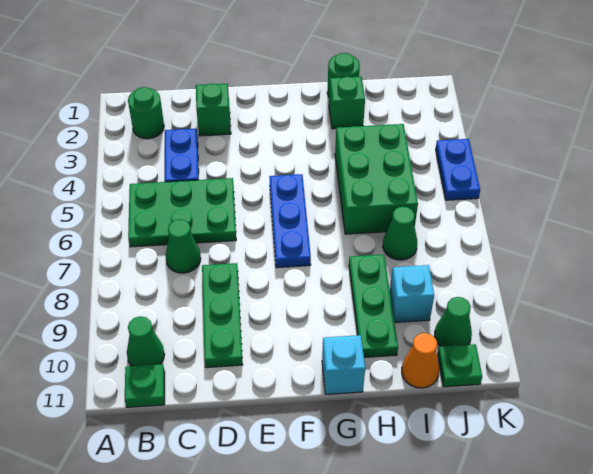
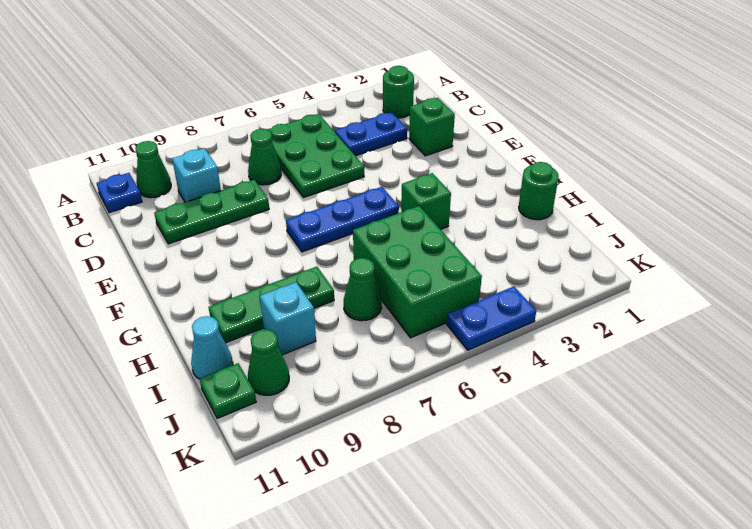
green plate B11 level 1 -> blue plate B11 level 1
cyan brick G11 level 1 -> cyan brick C9 level 1
green brick H2 level 1 -> green brick G4 level 1
green brick H4:I6 level 1 -> green brick H5:J6 level 1
orange cone I11 level 1 -> cyan cone I11 level 1

